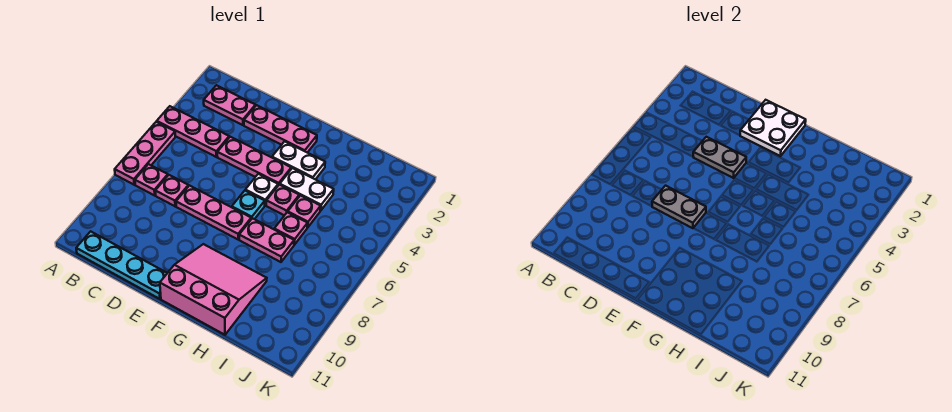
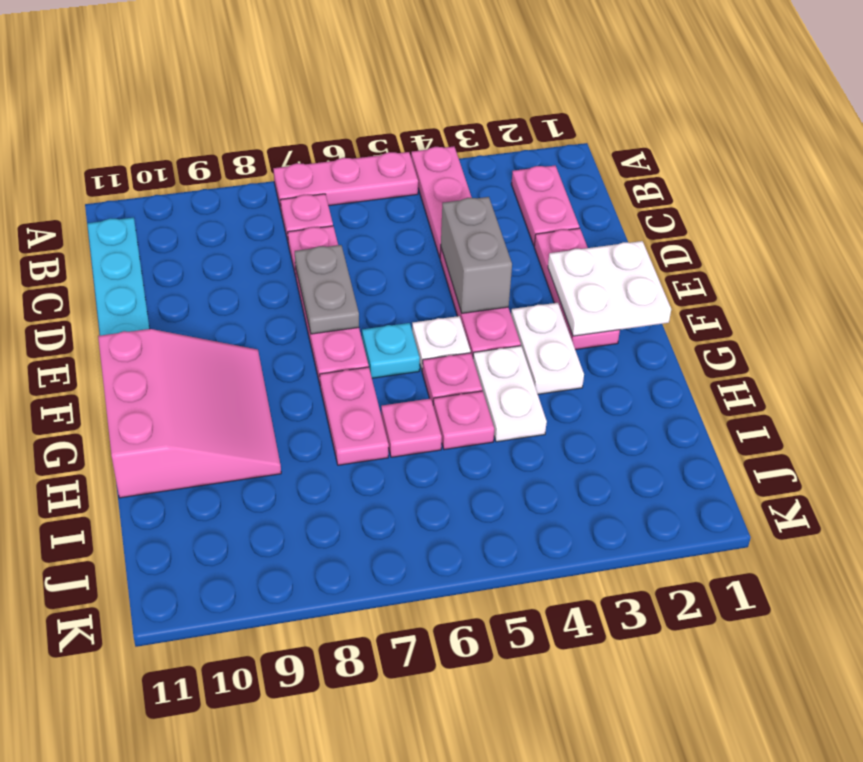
grey plate D4:E4 level 2 -> grey brick D4:E4 level 2

